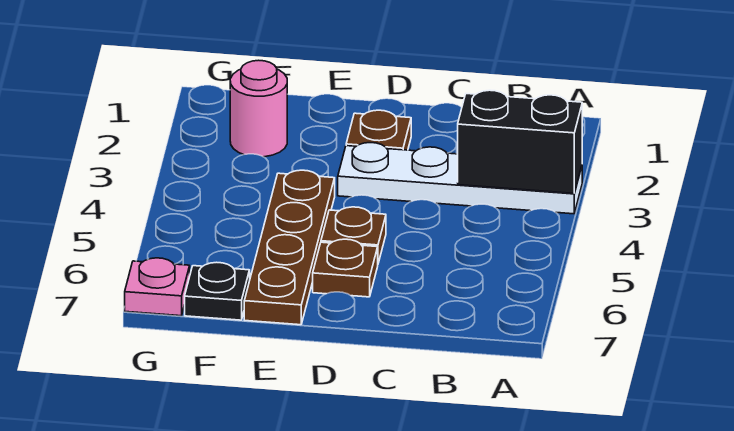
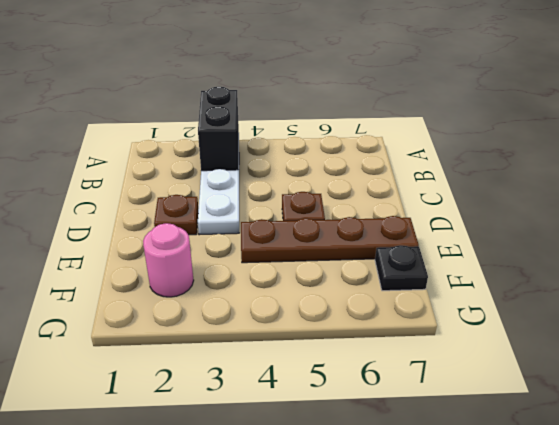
brown plate D6 level 1 -> none
pink plate G7 level 1 -> none

